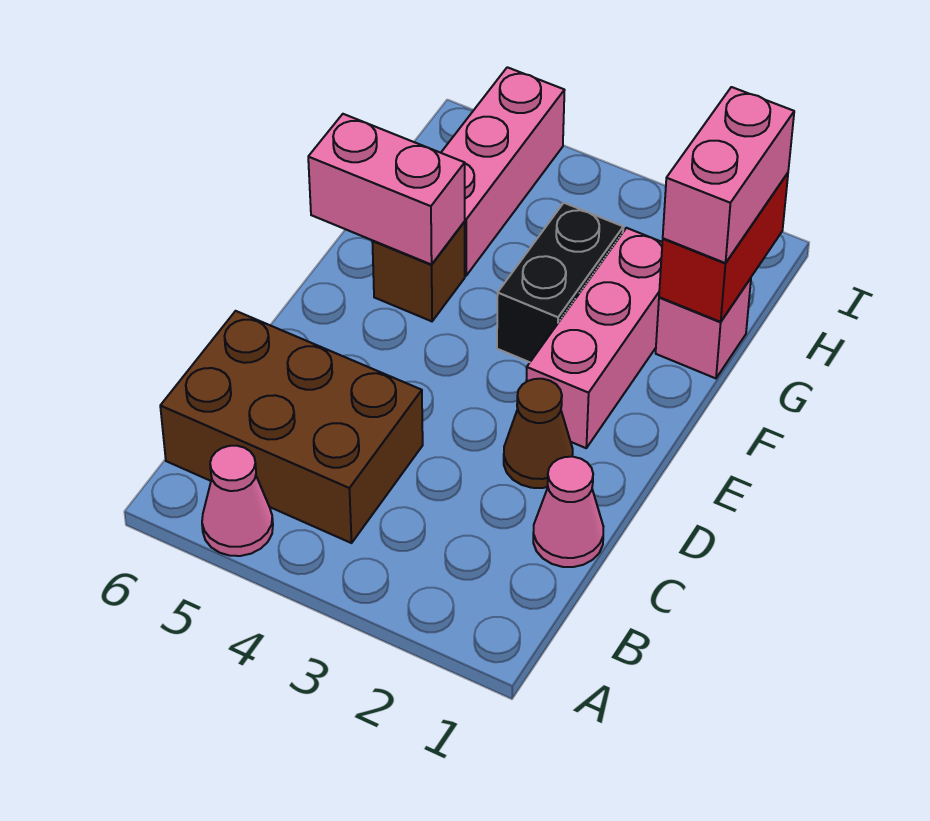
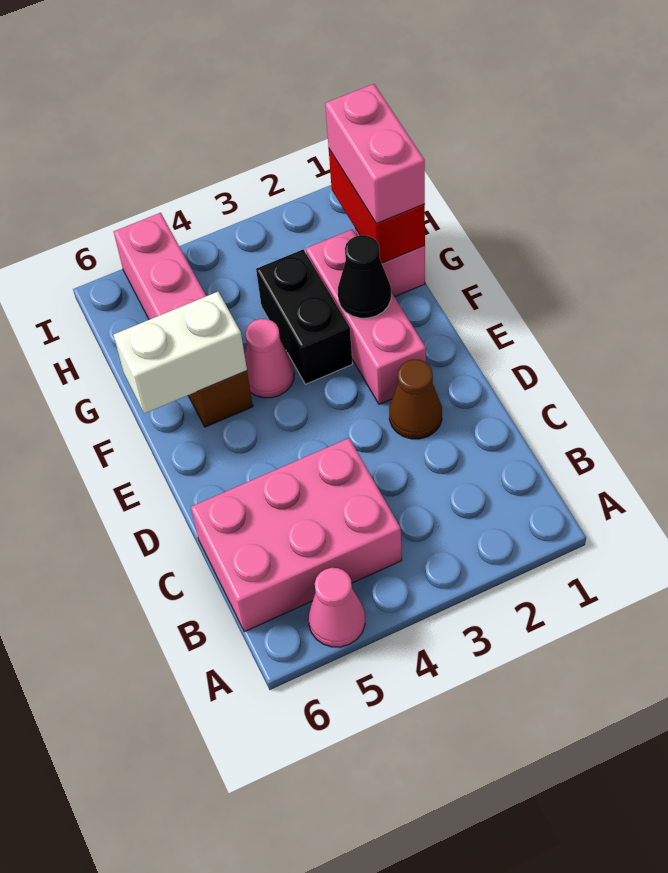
brown brick B4:C6 level 1 -> pink brick B4:C6 level 1
pink cone C1 level 1 -> pink cone F4 level 1
none -> black cone F2 level 2
pink brick F5:F6 level 2 -> white brick F5:F6 level 2

